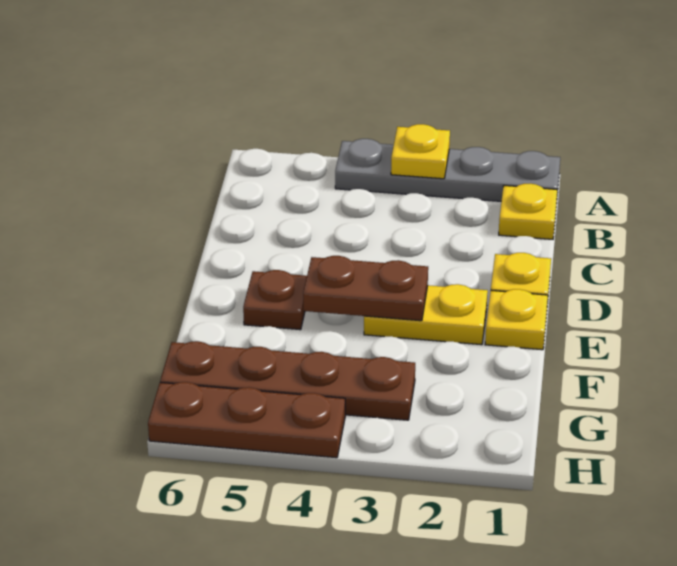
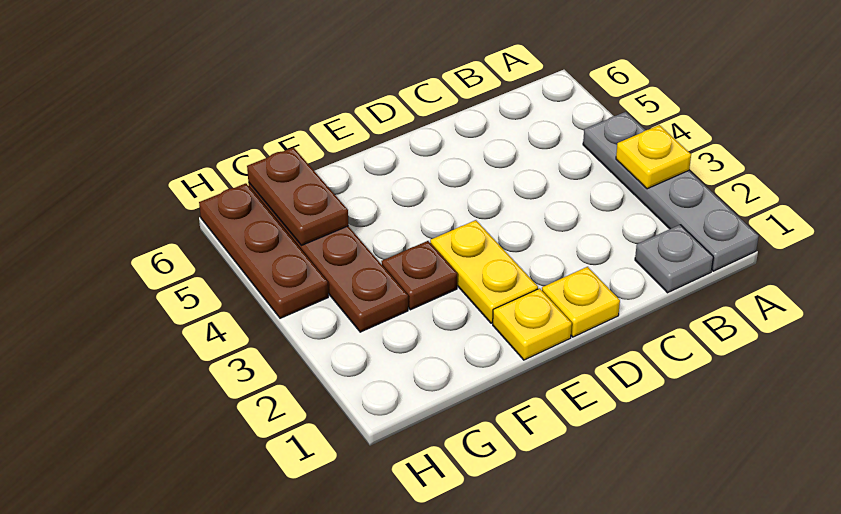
yellow plate B1 level 1 -> grey plate B1 level 1
brown plate E3:E4 level 2 -> brown plate G5:G6 level 2
brown plate E5 level 1 -> brown plate F3 level 1

